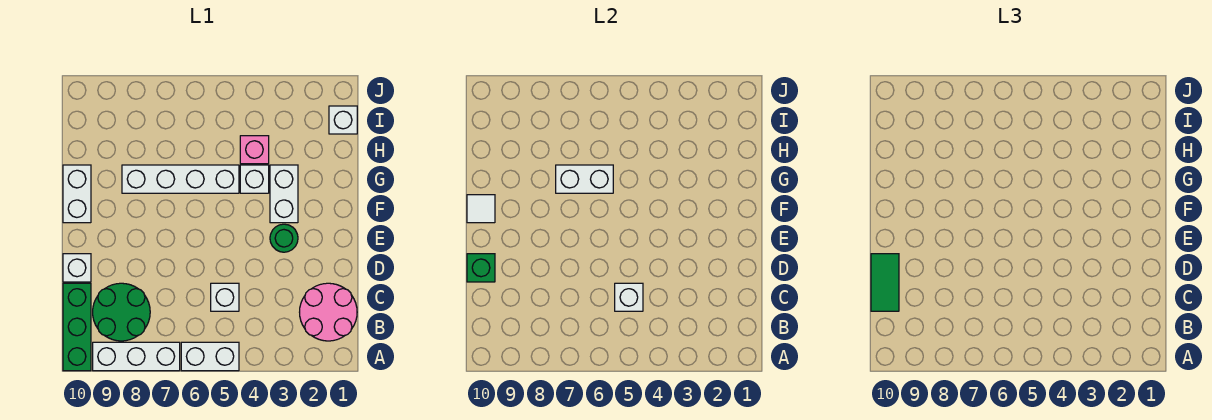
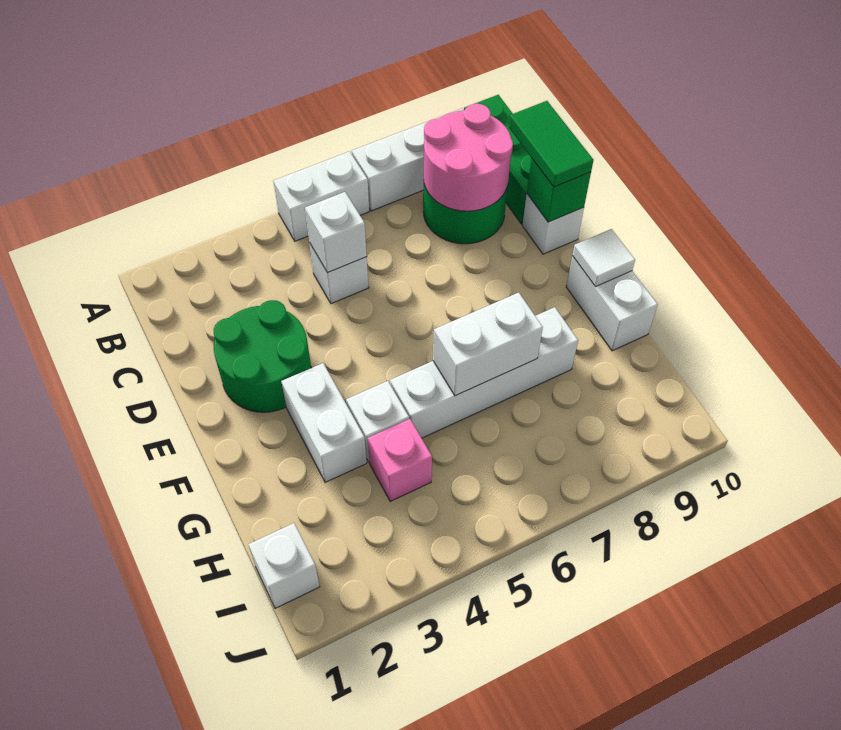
pink round brick B1:C2 level 1 -> pink round brick B8:C9 level 2
green round brick E3 level 1 -> green round brick D2:E3 level 1

